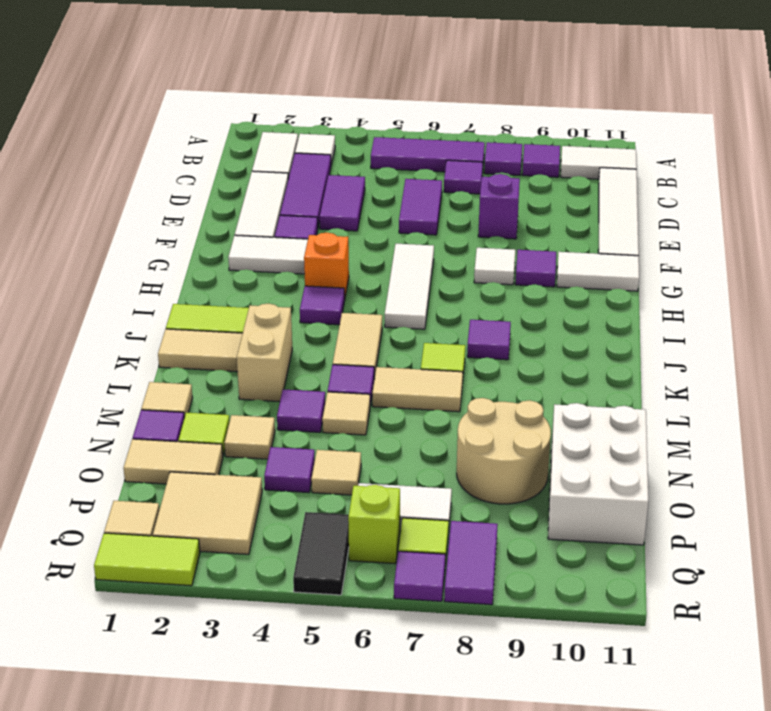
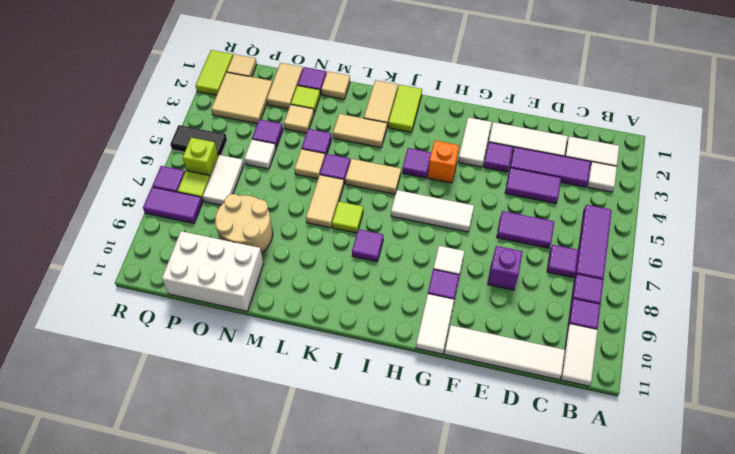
tan brick K3:L3 level 1 -> tan tile K3:L3 level 1
tan tile O5 level 1 -> white tile O5 level 1

